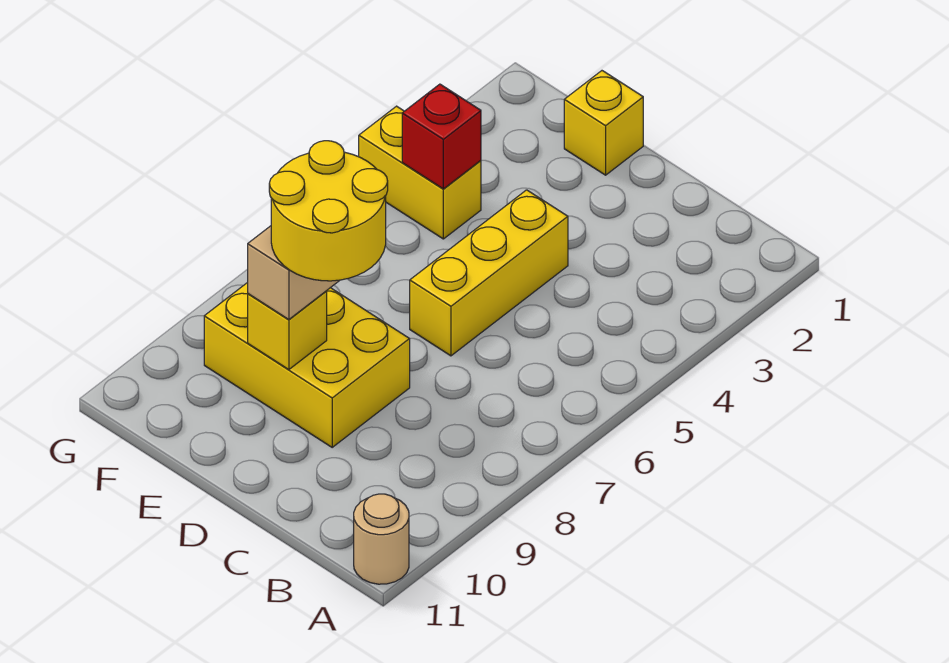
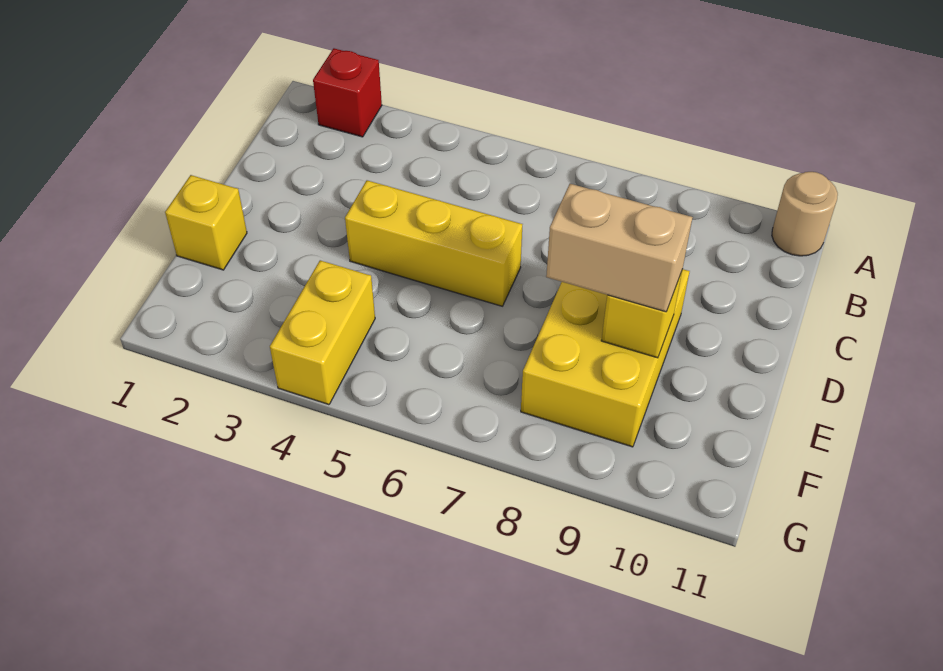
yellow round brick D8:E9 level 4 -> none
red brick F4 level 2 -> red brick A2 level 1

